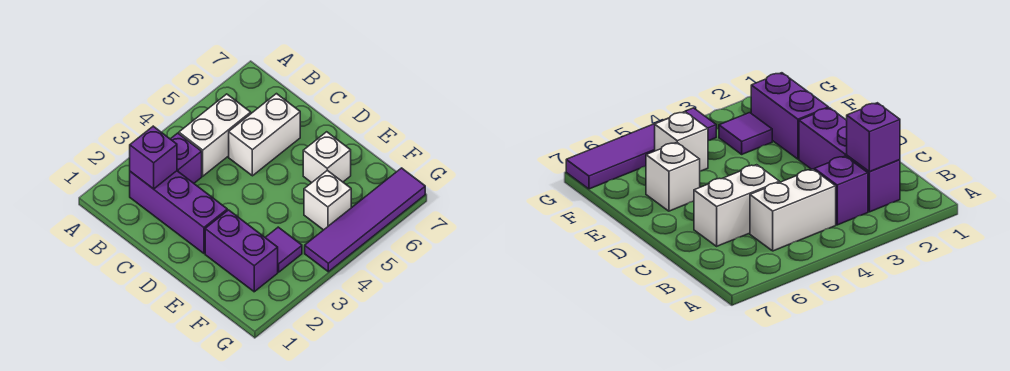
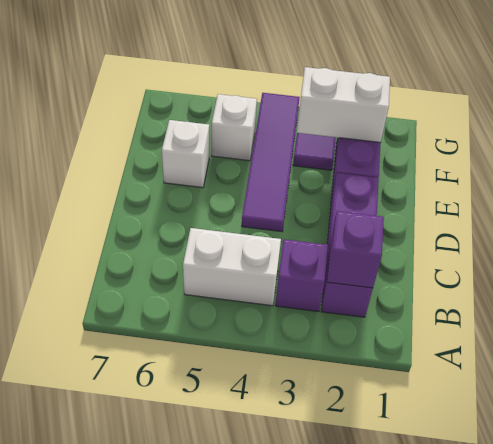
white brick C5:C6 level 1 -> white brick F2:F3 level 2
purple tile G4:G7 level 1 -> purple tile D4:G4 level 1

